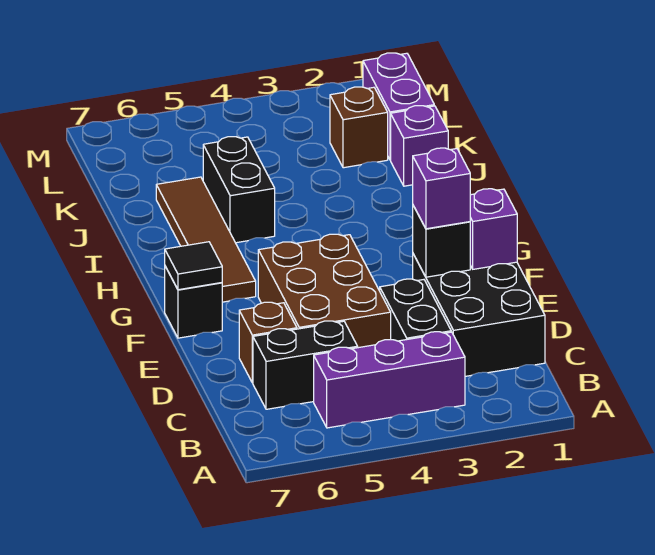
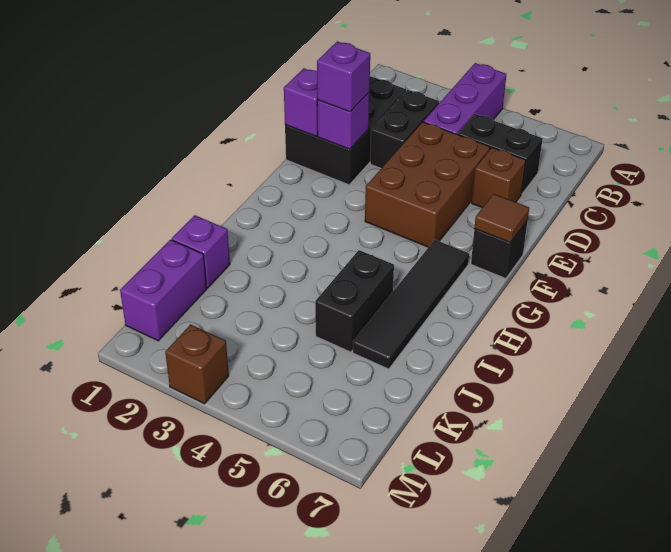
purple brick B3:B5 level 1 -> purple brick A4:C4 level 1
black brick E2 level 2 -> purple brick E2 level 2
black tile F7 level 2 -> brown tile F7 level 2
brown tile G6:J6 level 1 -> black tile G6:J6 level 1
brown brick K2 level 1 -> brown brick M3 level 1

